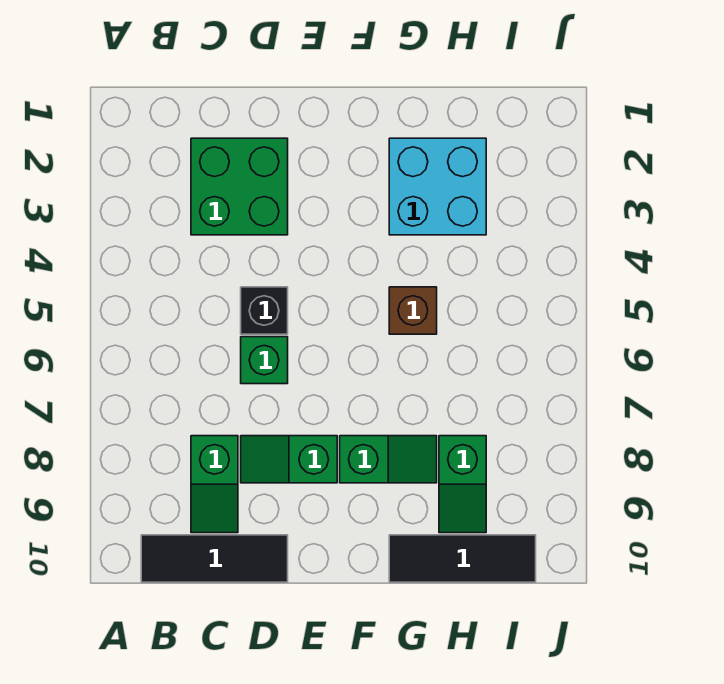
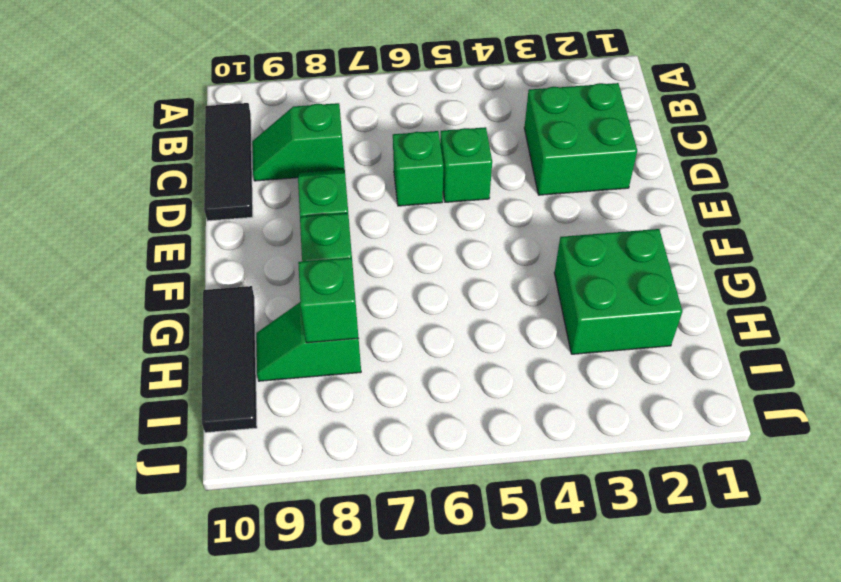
black brick D5 level 1 -> green brick D5 level 1
cyan brick G2:H3 level 1 -> green brick G2:H3 level 1
brown brick G5 level 1 -> none
none -> green brick H8 level 2

